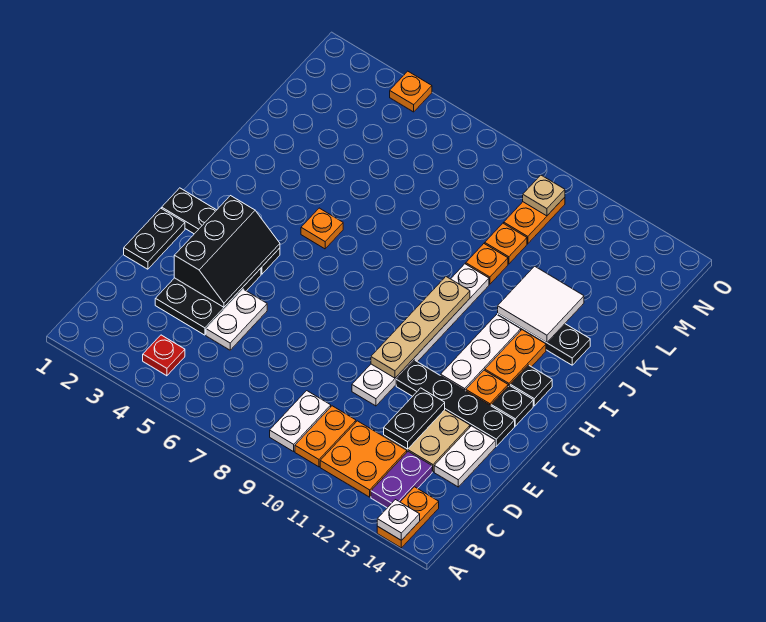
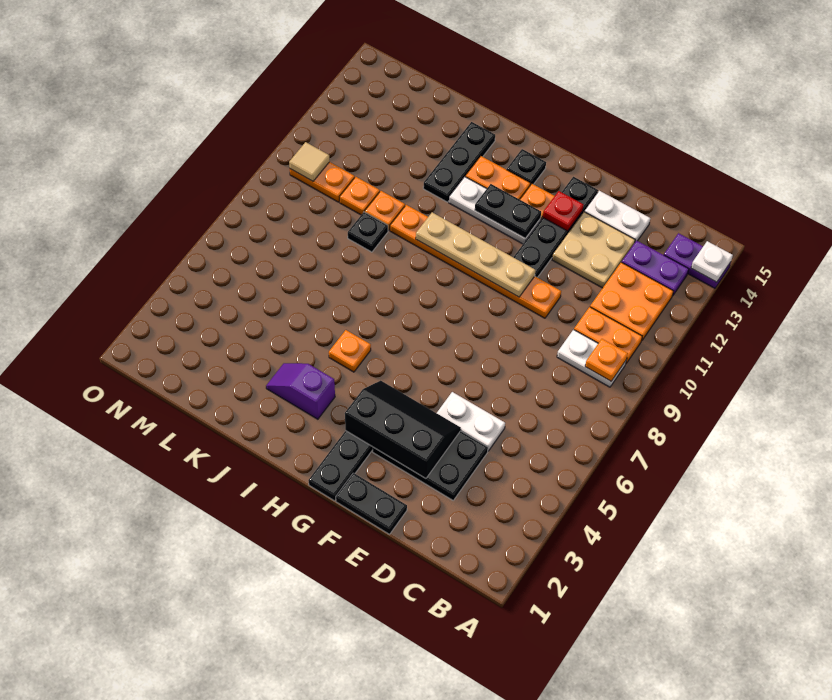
orange plate A14:B14 level 1 -> purple plate A14:B14 level 1
red plate B4 level 1 -> red plate F13 level 2
black plate D12:E12 level 2 -> black plate G12:H12 level 2
white plate E10:J10 level 1 -> orange plate E10:J10 level 1
black plate G14 level 1 -> black plate K9 level 1
none -> purple slope I3:J3 level 1 top I
white tile J12:K13 level 2 -> none
tan plate N10 level 2 -> tan tile N10 level 2
orange plate O4 level 1 -> orange plate B9 level 2

